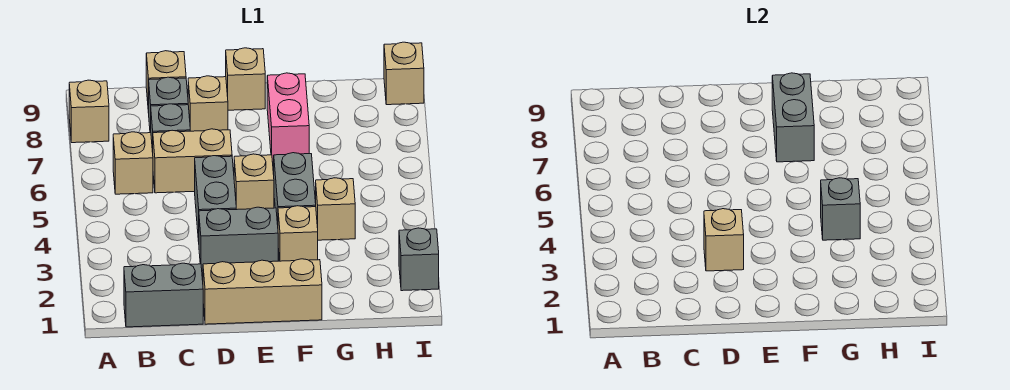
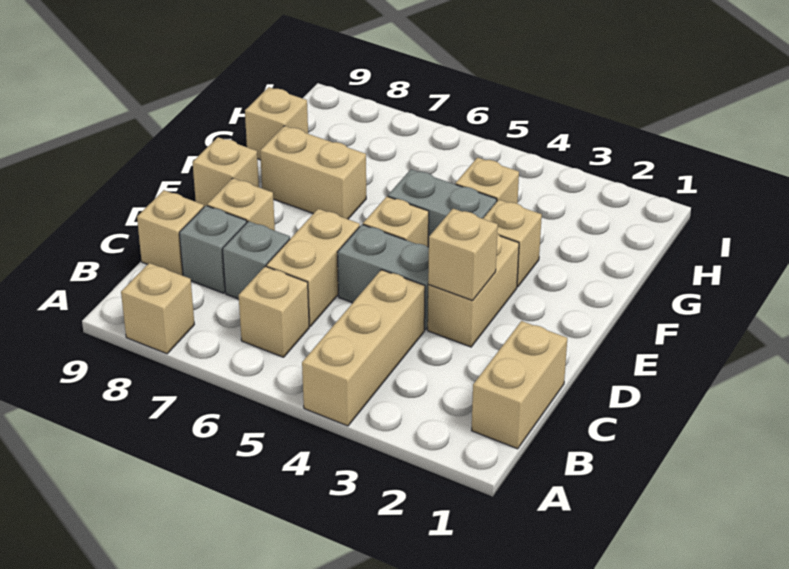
grey brick B1:C1 level 1 -> tan brick B1:C1 level 1
tan brick D1:F1 level 1 -> tan brick A4:C4 level 1
grey brick D3:E3 level 1 -> tan brick D3:E3 level 1
pink brick F7:F8 level 1 -> tan brick F7:F8 level 1
grey brick F7:F8 level 2 -> none
grey brick G4 level 2 -> none
grey brick I2 level 1 -> none
tan brick I9 level 1 -> tan brick G9 level 1

